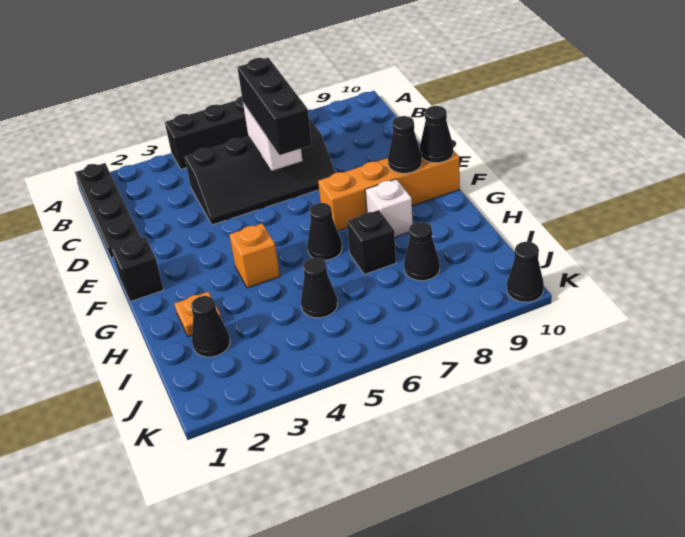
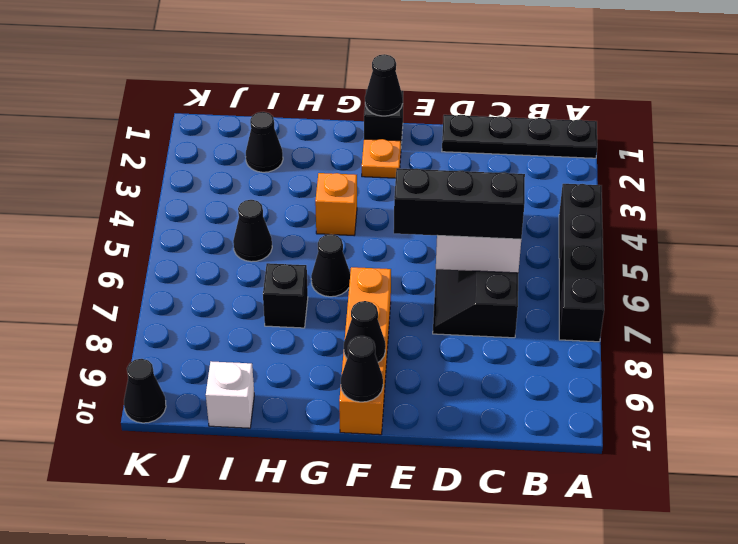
white brick G8 level 1 -> white brick I10 level 1
orange plate H2 level 1 -> orange plate F2 level 1
black cone I8 level 1 -> black cone F1 level 2

